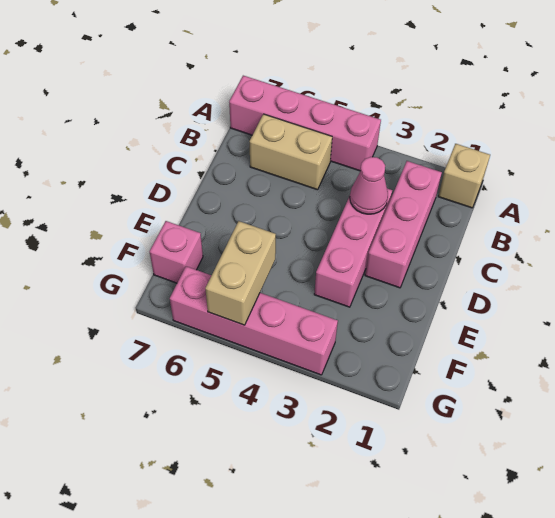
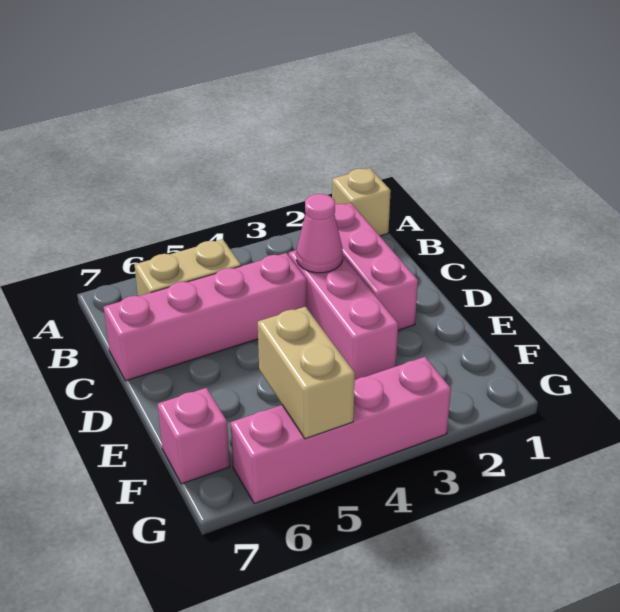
pink brick A4:A7 level 1 -> pink brick C4:C7 level 1

